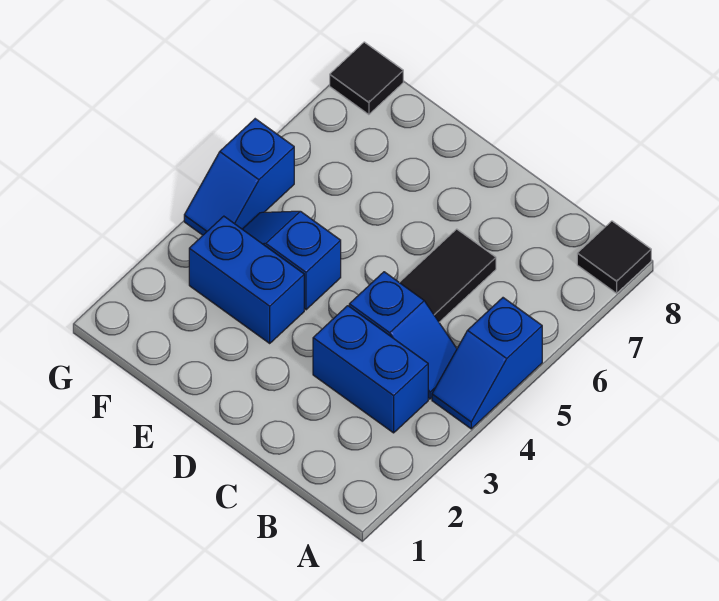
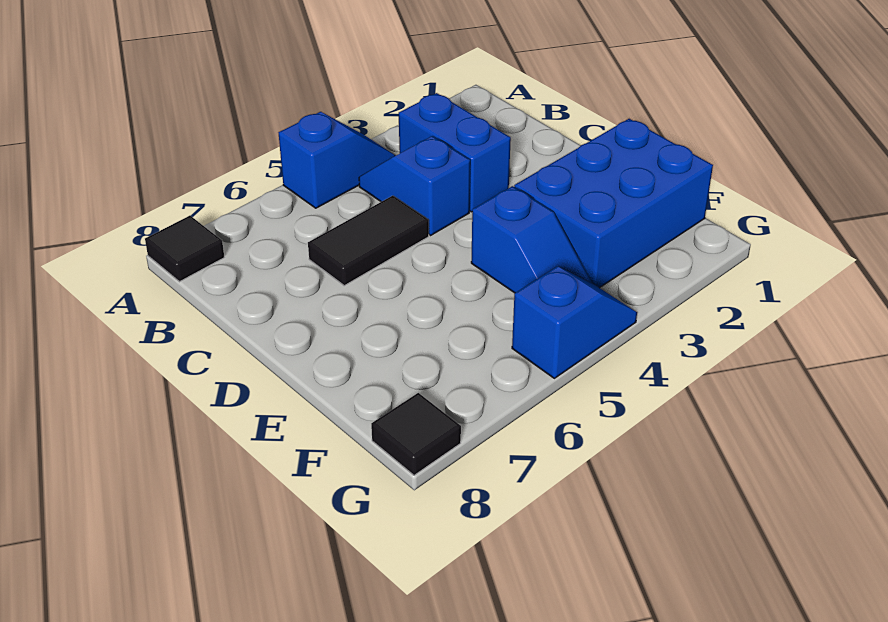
blue brick E3:F3 level 1 -> blue brick E1:F3 level 1

